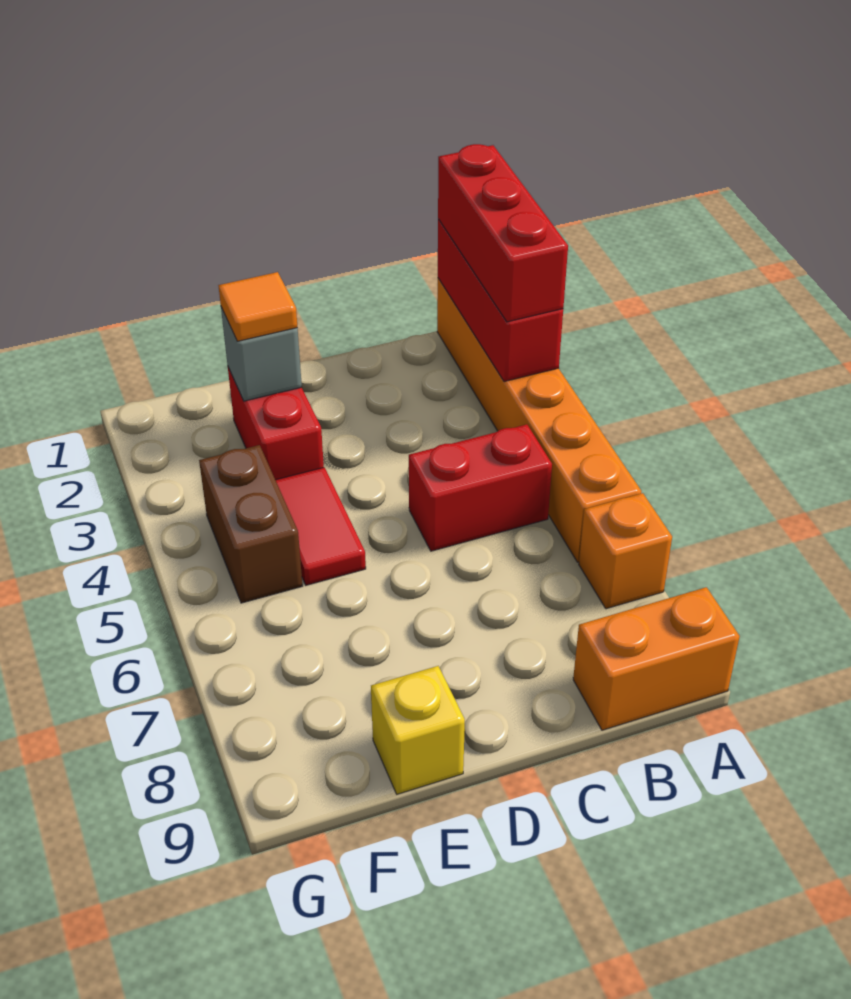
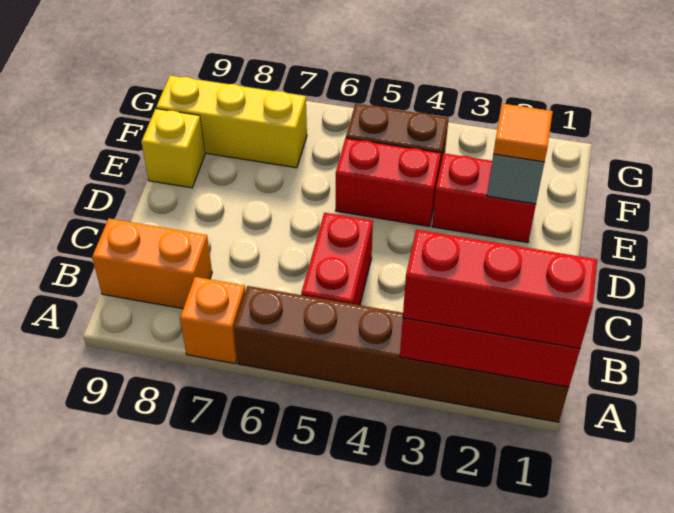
orange brick A1:A6 level 1 -> brown brick A1:A6 level 1
orange brick A9:B9 level 1 -> orange brick B8:B9 level 1
red tile E4:E5 level 1 -> red brick E4:E5 level 1
none -> yellow brick F7:F9 level 1

